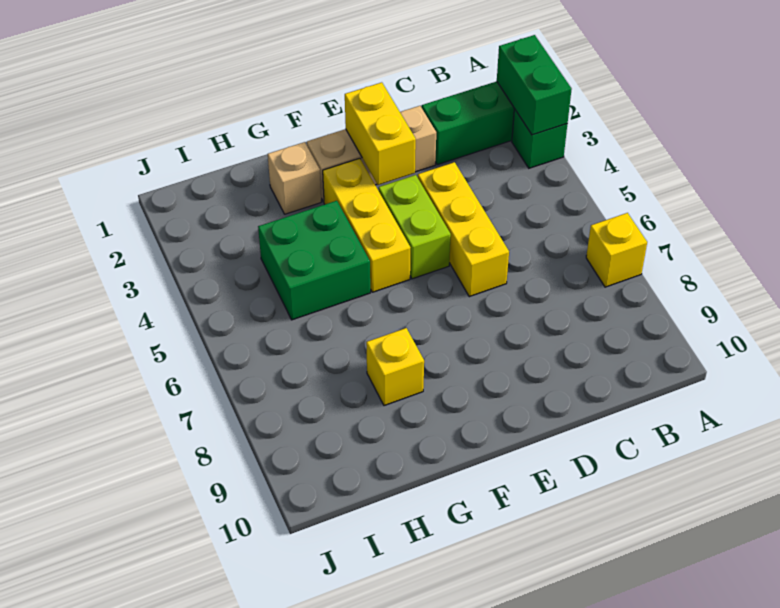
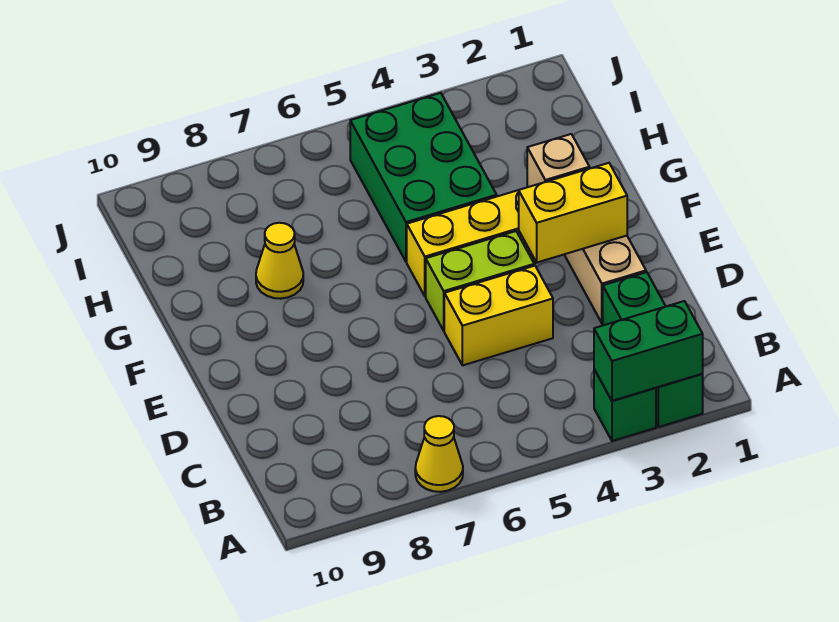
yellow brick A7 level 1 -> yellow cone A7 level 1
yellow brick D4:D6 level 1 -> yellow brick D4:D5 level 1
green brick G4:H5 level 1 -> green brick G4:I5 level 1
yellow brick G8 level 1 -> yellow cone G8 level 1

